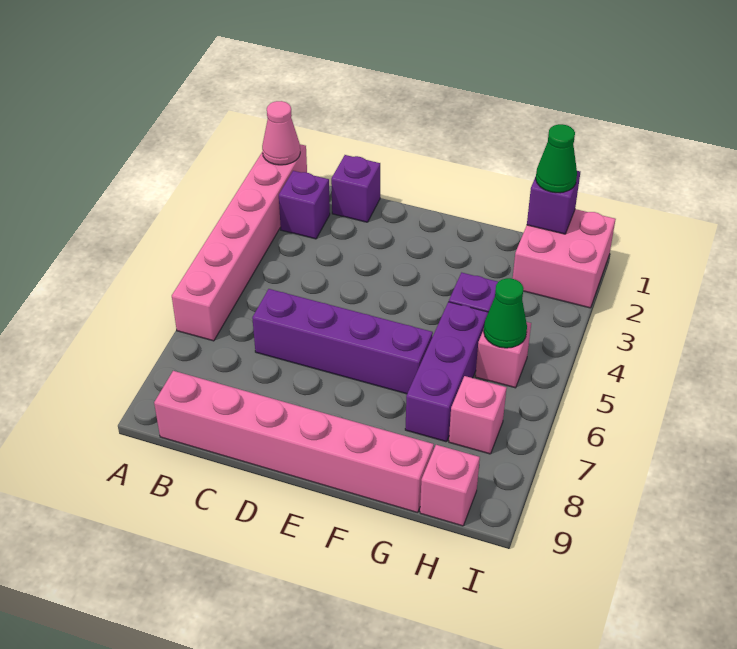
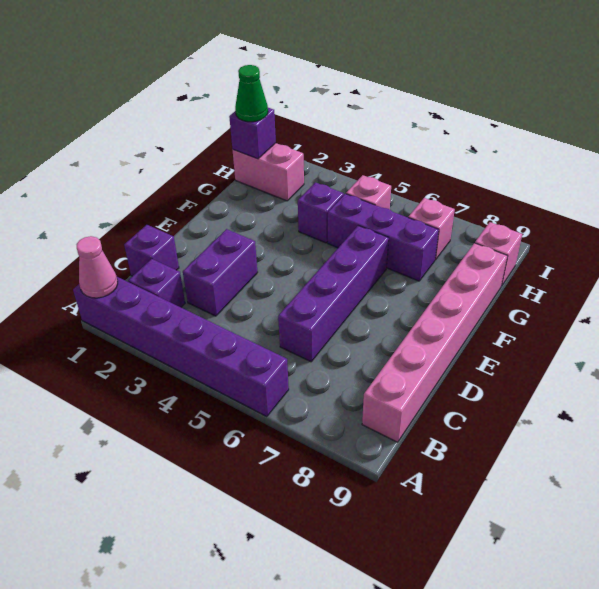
pink brick A1:A6 level 1 -> purple brick A1:A6 level 1
none -> purple brick C3:D3 level 1
pink brick H1:I2 level 1 -> pink brick H1:H2 level 1
green cone H5 level 2 -> none

